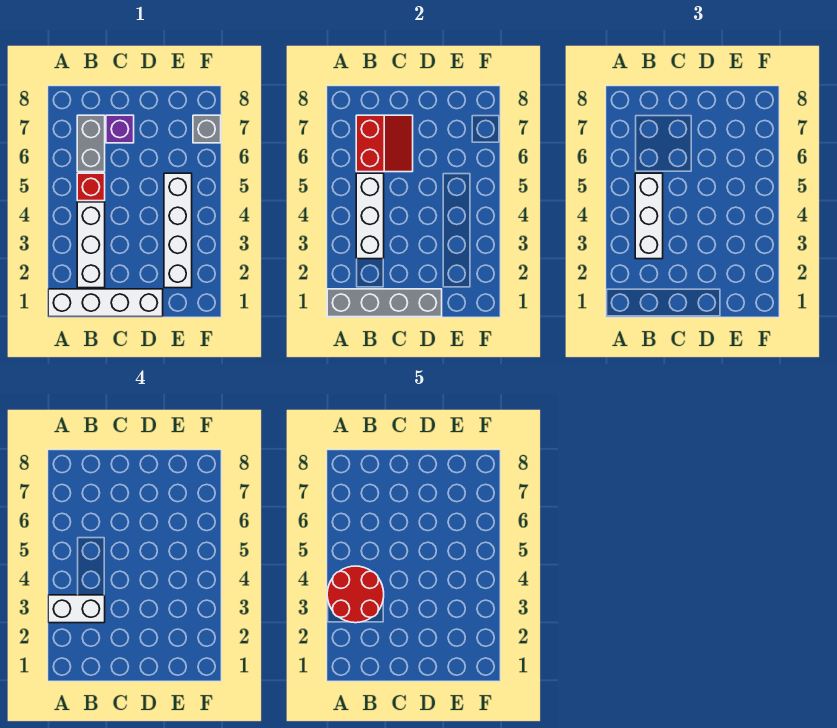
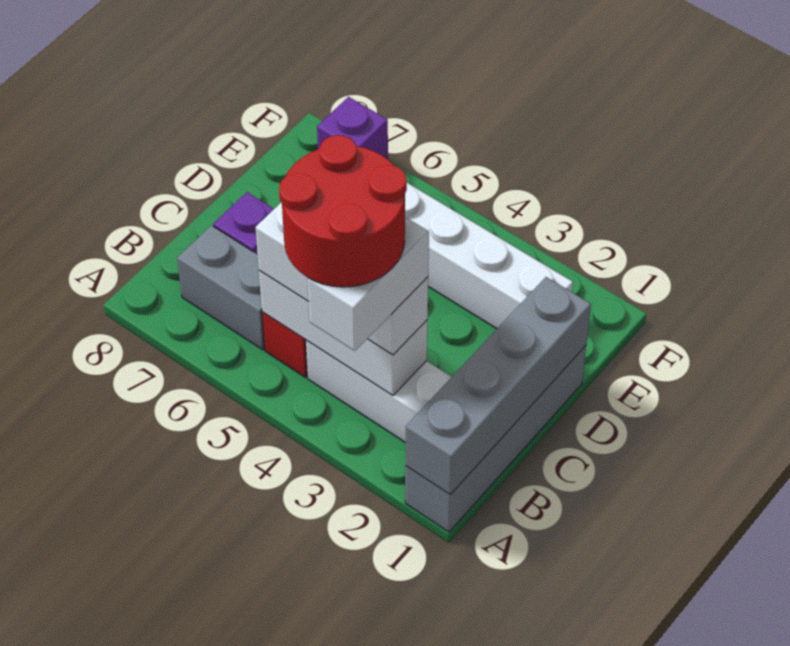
white brick A1:D1 level 1 -> grey brick A1:D1 level 1
red slope B6:C7 level 2 top B -> none
grey brick F7 level 1 -> purple brick F7 level 1

